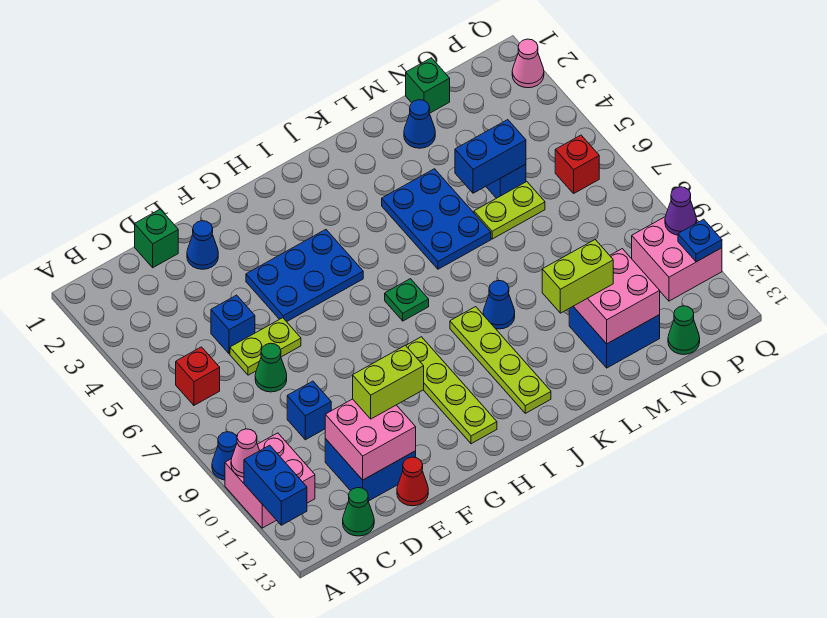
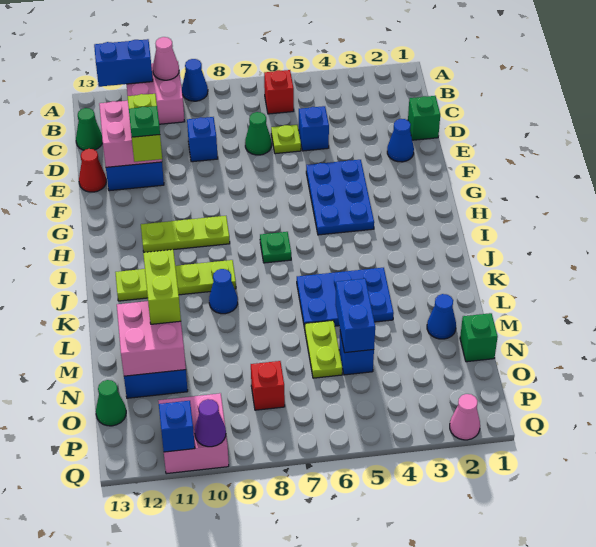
lime plate D6:E6 level 1 -> lime plate D6 level 1
none -> green plate F11 level 4
lime plate H9:H12 level 1 -> lime plate H9:H11 level 1
red brick P6 level 1 -> red brick O8 level 1
blue plate Q11 level 2 -> blue brick Q11 level 2

